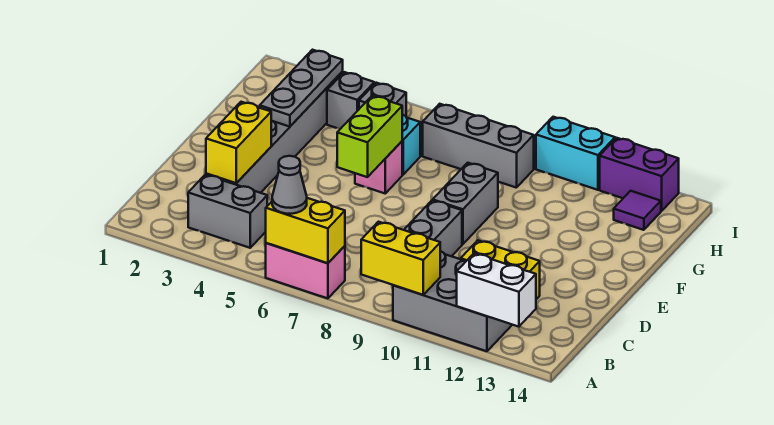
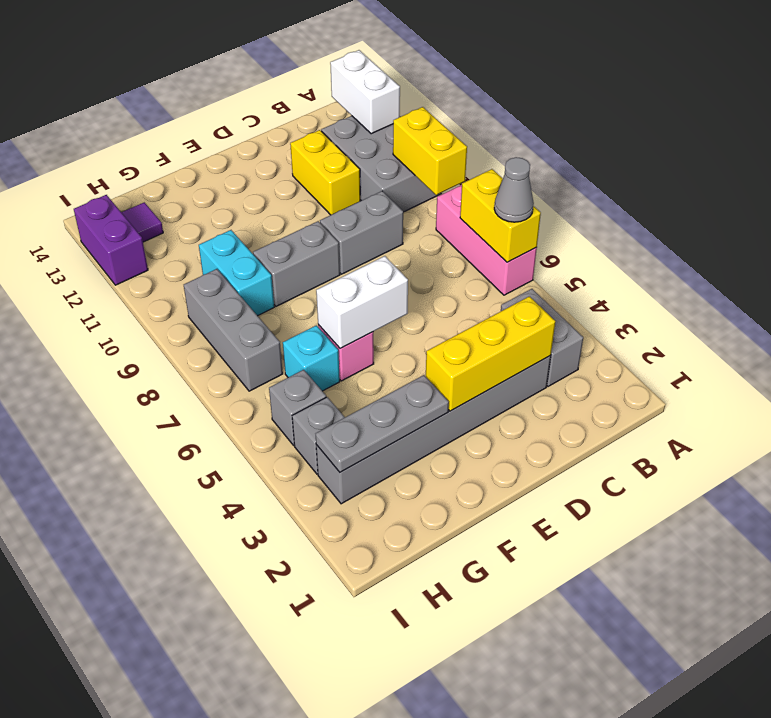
pink brick A6:A7 level 1 -> pink brick A6:A8 level 1
yellow brick C3:D3 level 2 -> yellow brick C3:E3 level 2
lime brick E6:F6 level 2 -> white brick E6:F6 level 2
cyan brick I10:I11 level 1 -> cyan brick G9:G10 level 1

